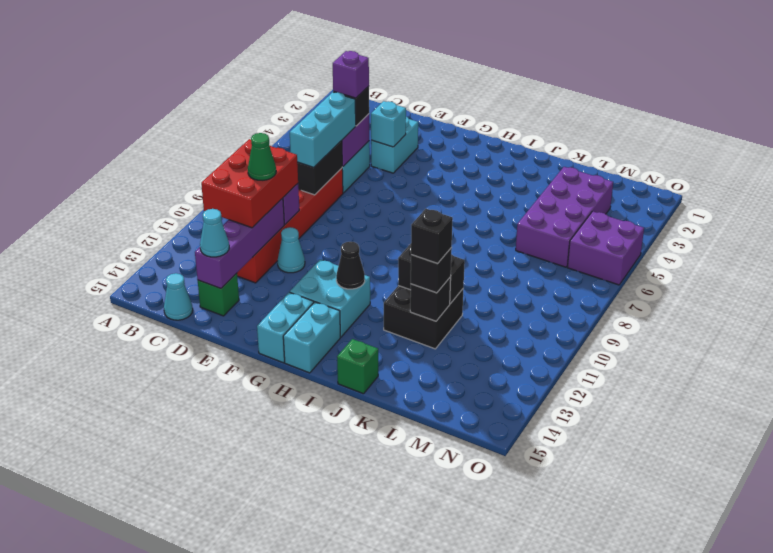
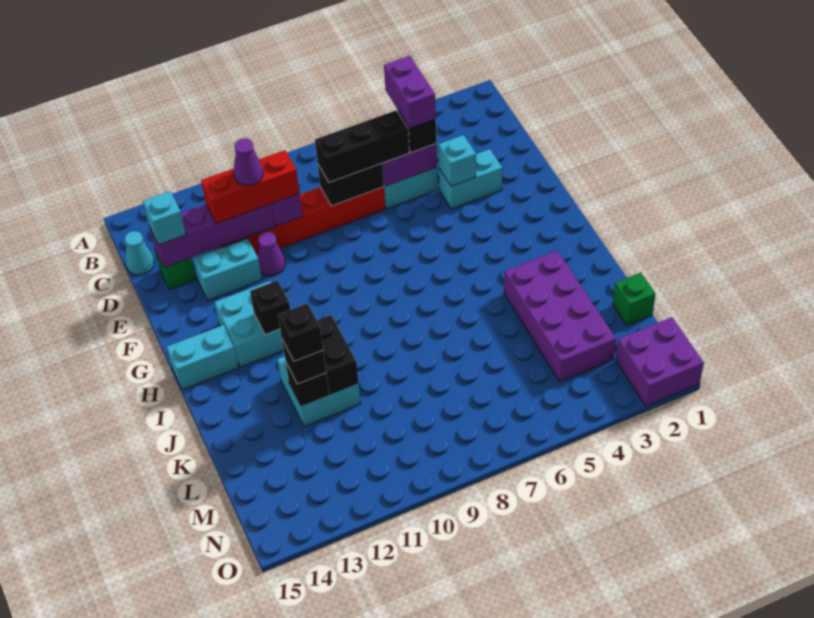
red brick C10:D12 level 3 -> red brick D10:D12 level 3
purple brick D5 level 4 -> purple brick C5:D5 level 4
cyan brick D6:D8 level 3 -> black brick D6:D8 level 3
green cone D11 level 4 -> purple cone D11 level 4
cyan cone D14 level 3 -> cyan brick D14 level 3
cyan cone E11 level 1 -> purple cone E11 level 1
cyan brick G14:G15 level 1 -> cyan brick E12:E13 level 1
black cone H12 level 2 -> black brick H12 level 2
black brick J11:K12 level 1 -> cyan brick J11:K12 level 1
green brick J15 level 1 -> green brick L1 level 1
purple brick L3:M6 level 1 -> purple brick J3:M4 level 1
purple brick N5:O6 level 1 -> purple brick N1:O2 level 1

